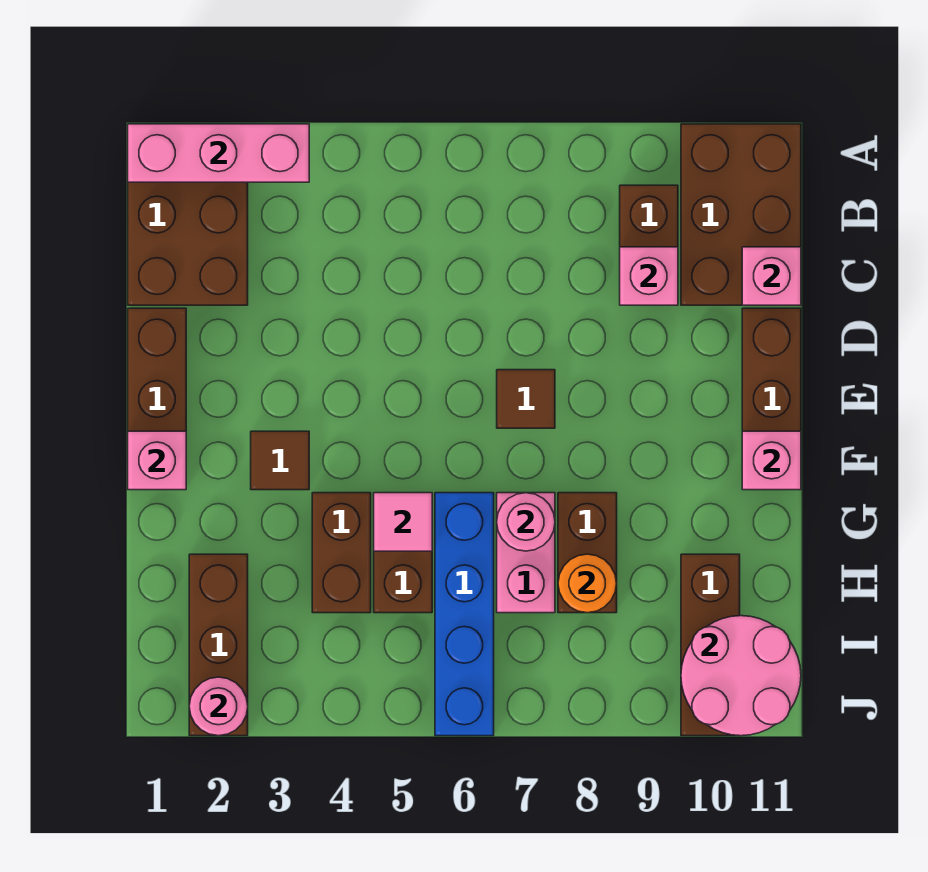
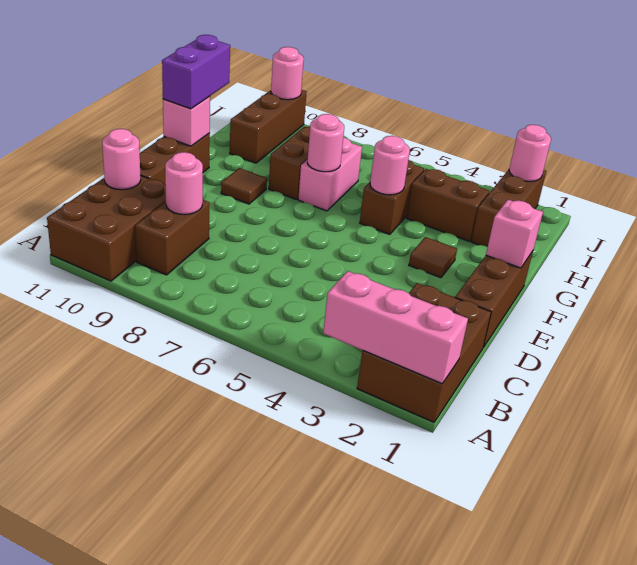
pink brick C9 level 2 -> pink round brick C9 level 2
pink brick C11 level 2 -> pink round brick C11 level 2
brown tile E7 level 1 -> brown tile F9 level 1
none -> purple brick F11:G11 level 3
brown brick G4:H4 level 1 -> brown brick H3:H4 level 1
pink tile G5 level 2 -> pink round brick G5 level 2
blue brick G6:J6 level 1 -> none
orange round brick H8 level 2 -> none
pink round brick I10:J11 level 2 -> pink round brick J10 level 2

